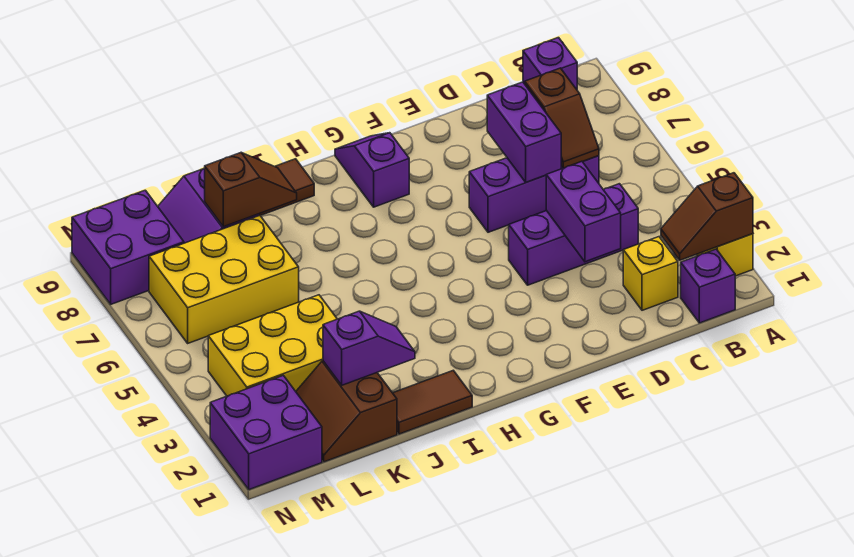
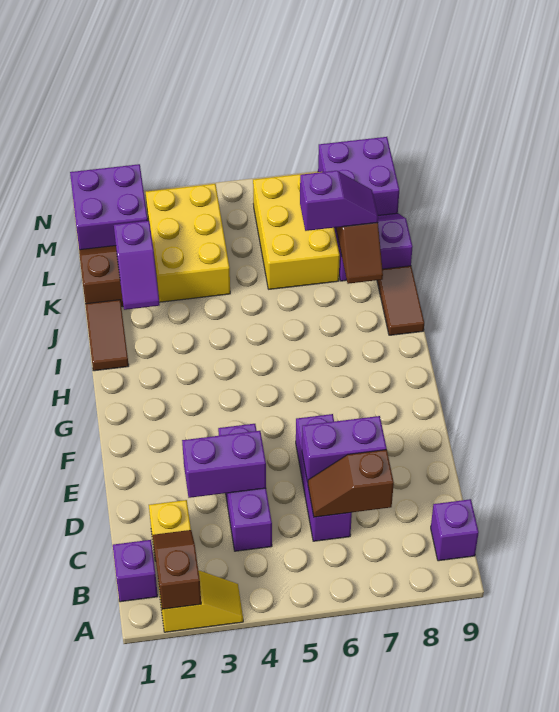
purple slope G8:G9 level 1 top 8 -> purple slope K7:K8 level 3 top 7

